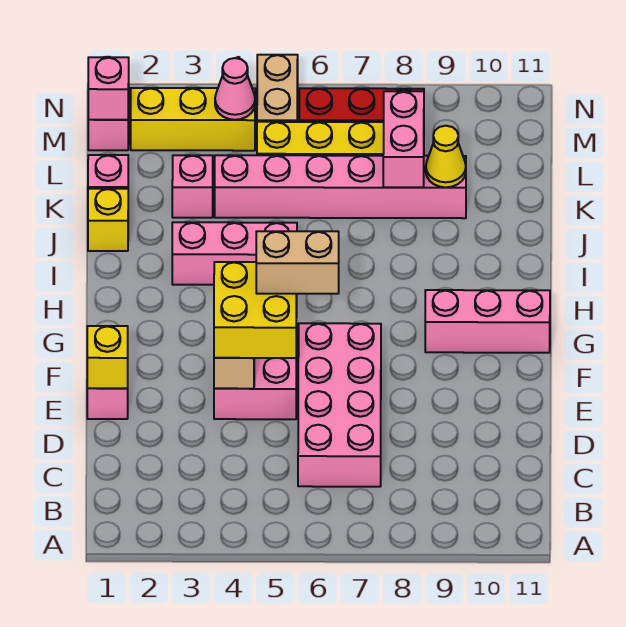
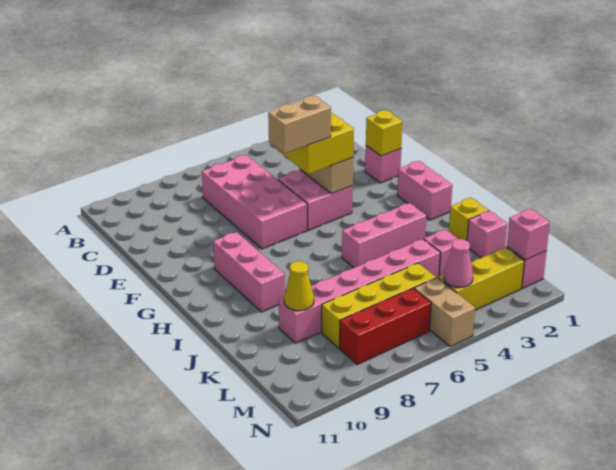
pink brick G9:G11 level 1 -> pink brick G9:I9 level 1
pink brick K8:L8 level 2 -> pink brick G1:H1 level 1

